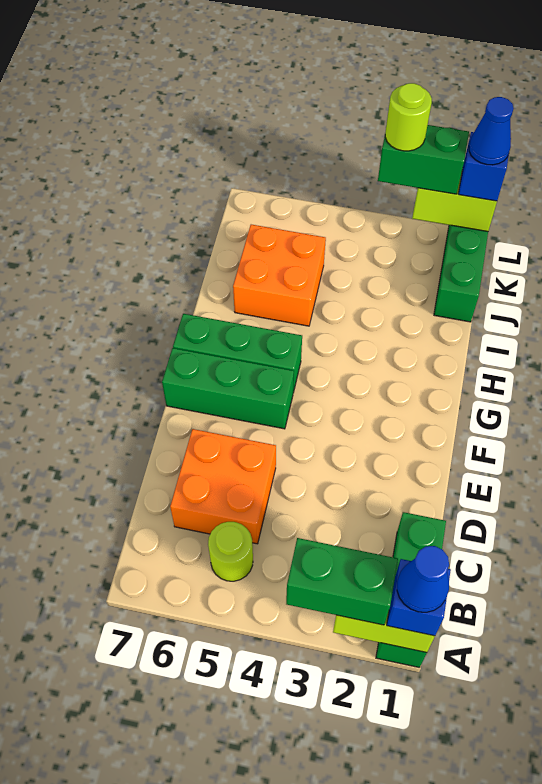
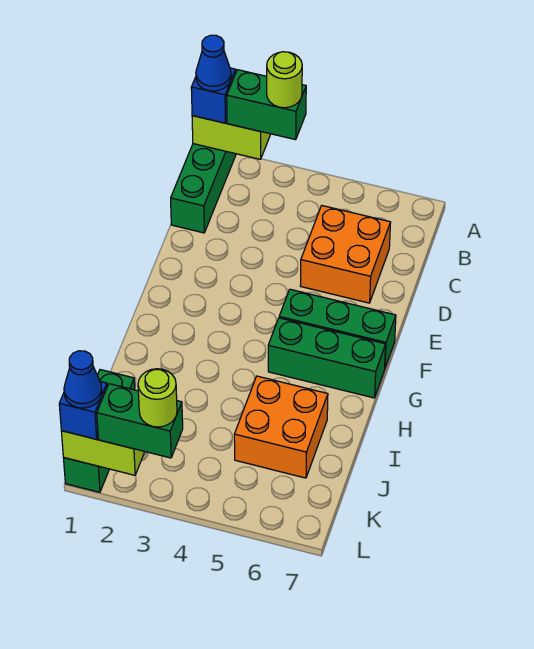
lime round brick B5 level 1 -> lime round brick A3 level 4

